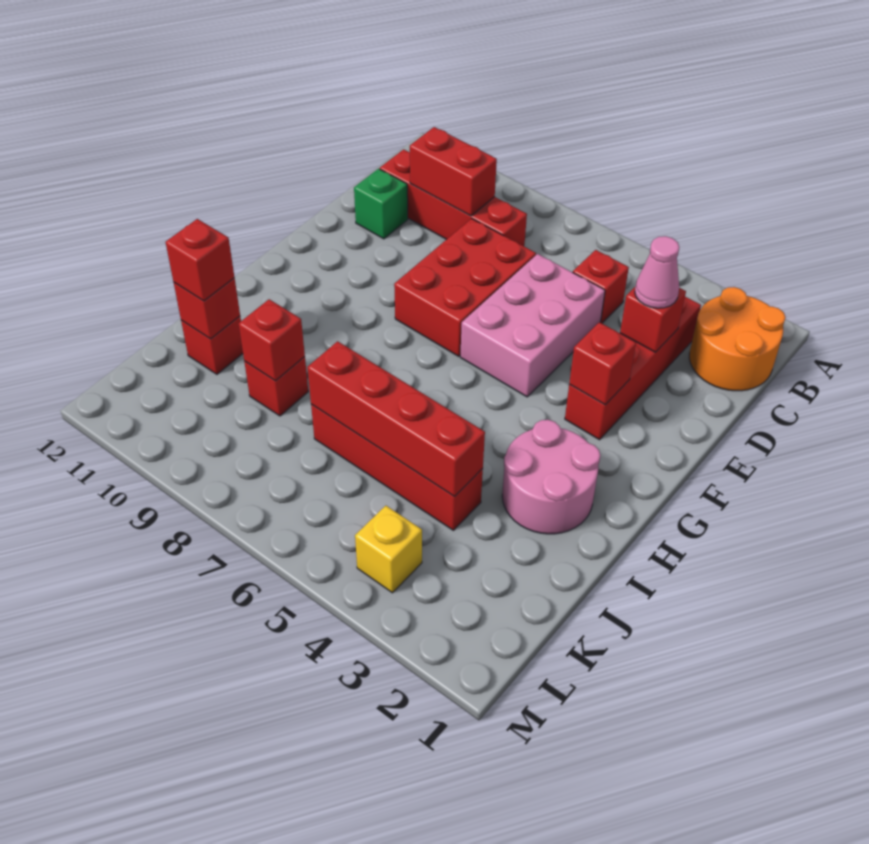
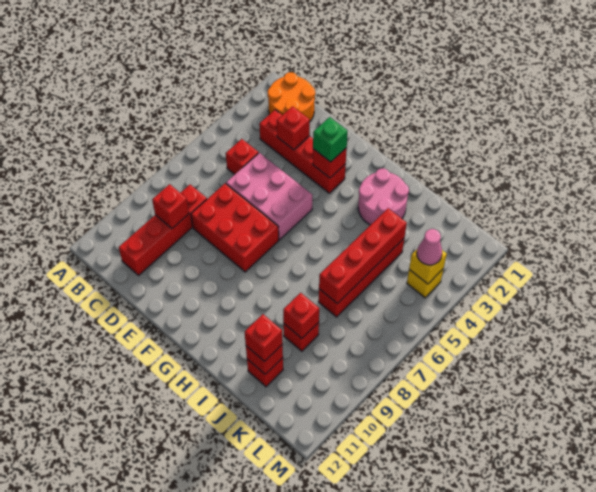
red brick C9:C10 level 2 -> red brick C9 level 2
pink cone D3 level 3 -> pink cone L4 level 3
green brick D11 level 1 -> green brick F3 level 3
none -> yellow brick L4 level 2

